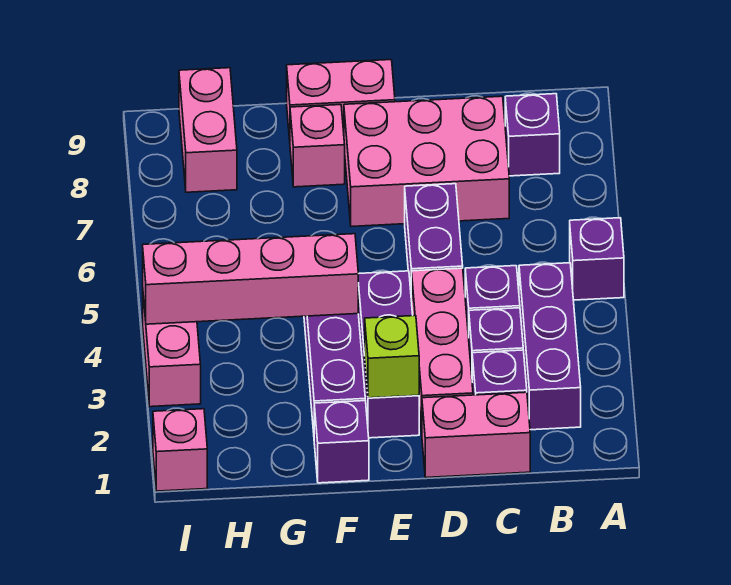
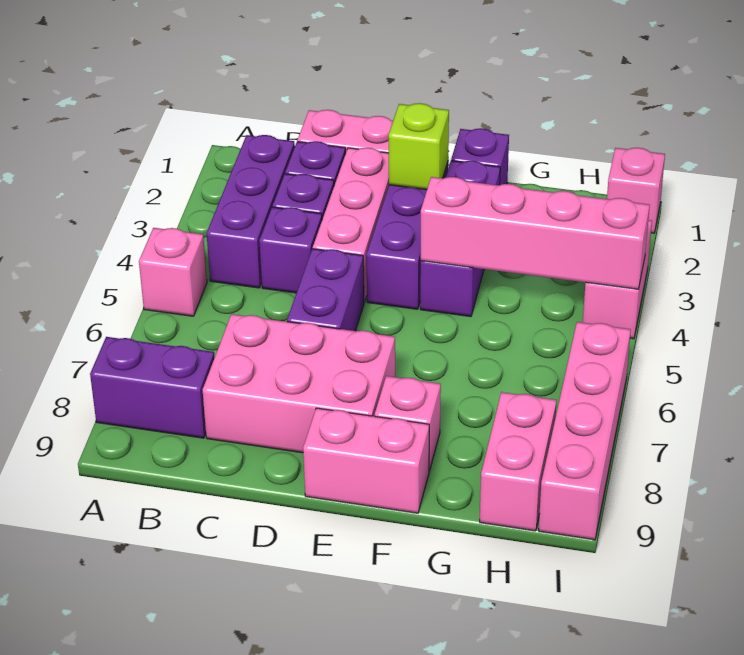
purple brick A5 level 1 -> pink brick A5 level 1
purple brick B8 level 1 -> purple brick A8:B8 level 1
none -> pink brick I6:I9 level 1

